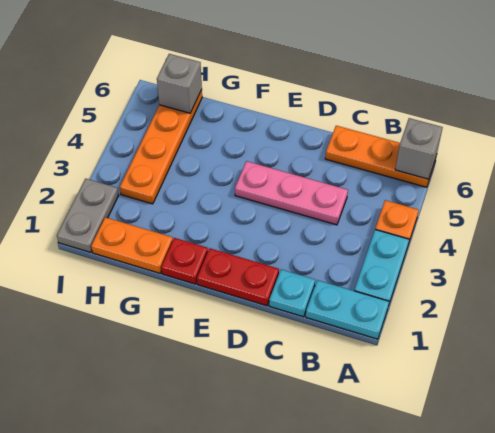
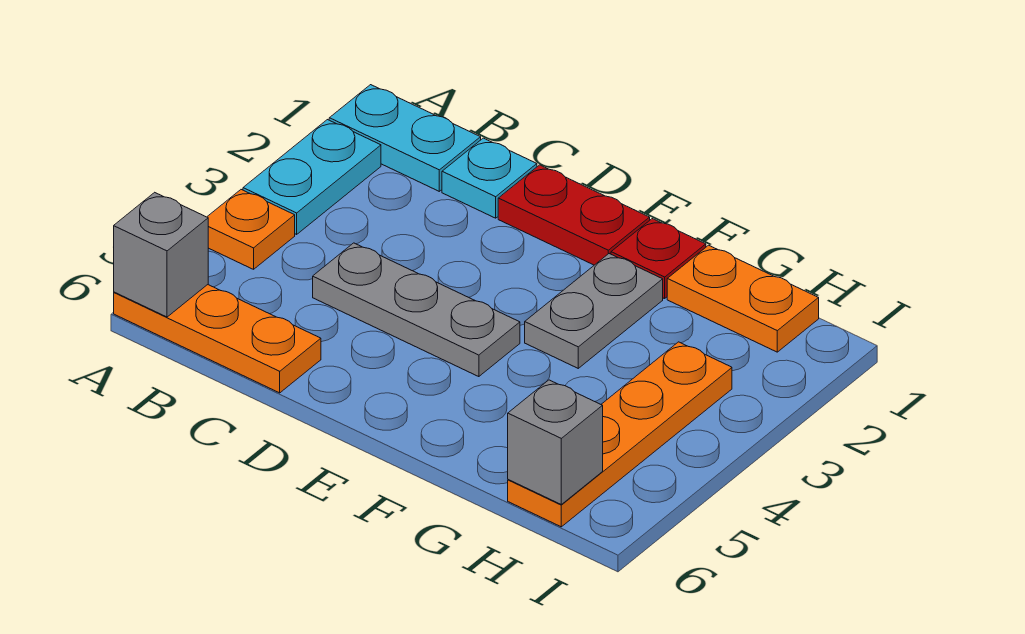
pink plate C4:E4 level 1 -> grey plate C4:E4 level 1
grey plate I1:I2 level 1 -> grey plate F2:F3 level 1

